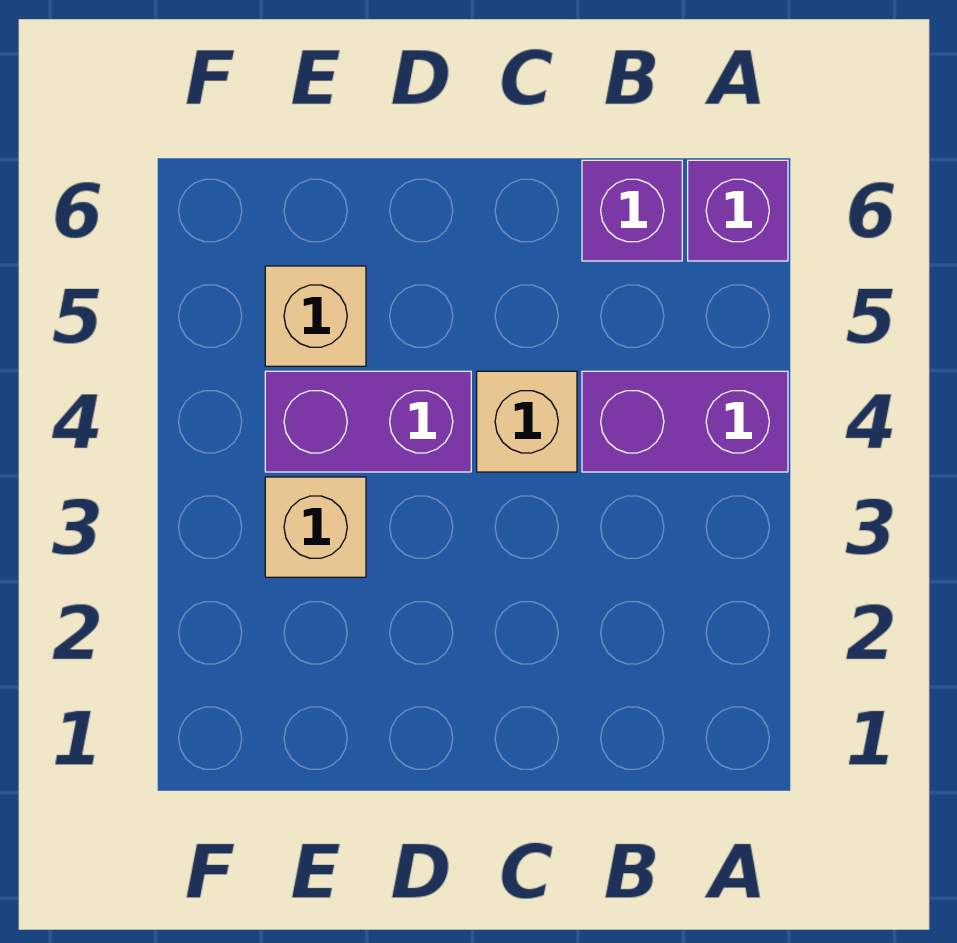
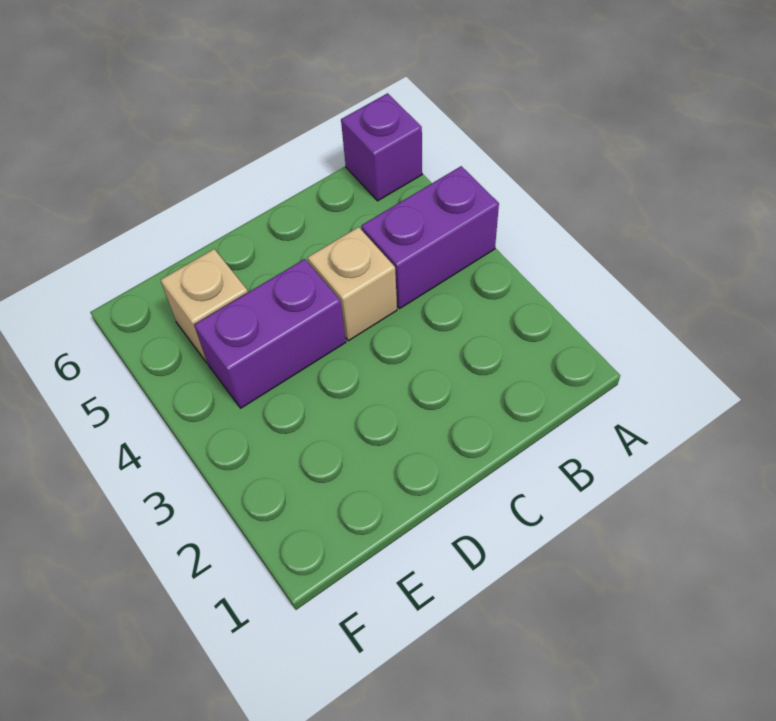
purple brick B6 level 1 -> none
tan brick E3 level 1 -> none

